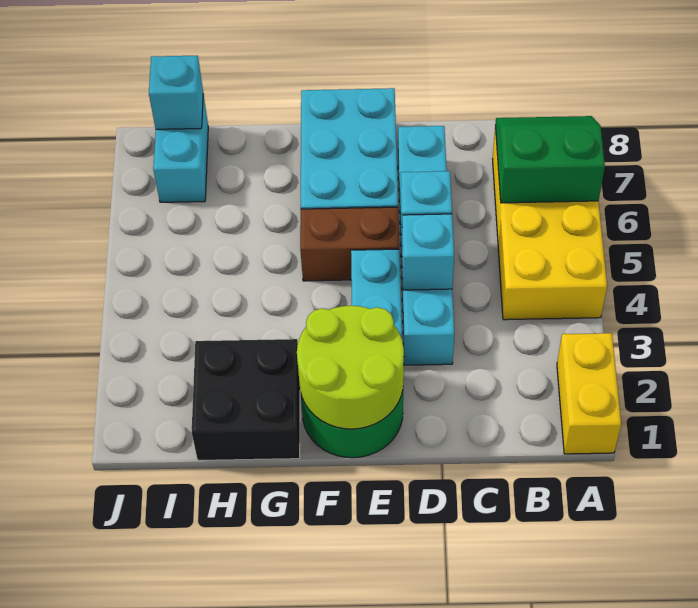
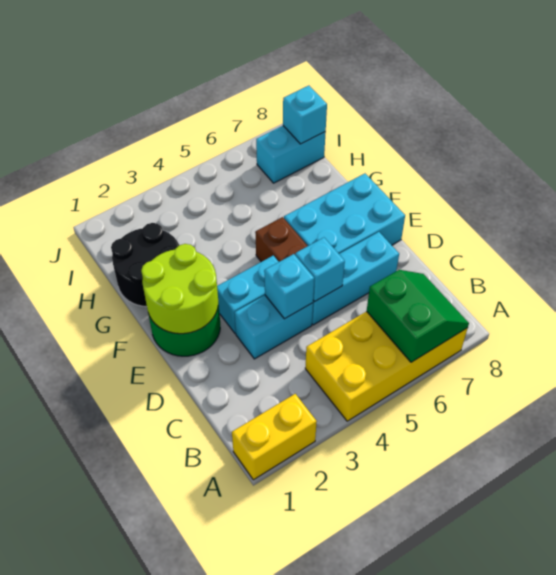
black brick G1:H2 level 1 -> black round brick G1:H2 level 1

